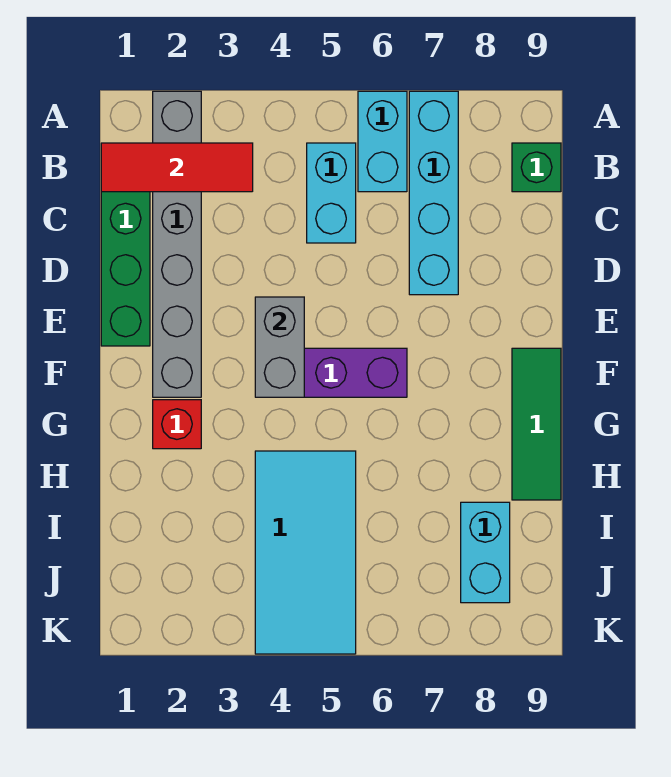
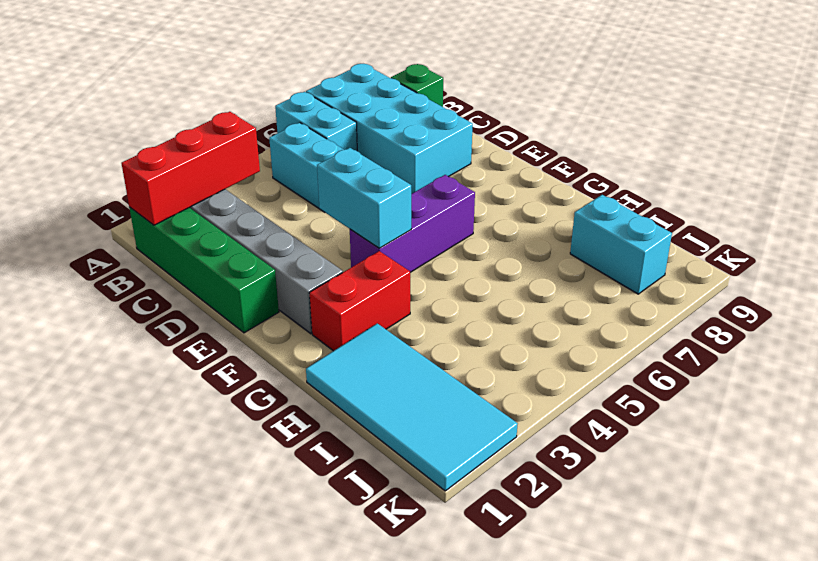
cyan brick A7:D7 level 1 -> cyan brick A7:D8 level 1
red tile B1:B3 level 2 -> red brick B1:B3 level 2
grey brick E4:F4 level 2 -> cyan brick E4:F4 level 2
green tile F9:H9 level 1 -> none
red brick G2 level 1 -> red brick G2:G3 level 1
cyan tile H4:K5 level 1 -> cyan tile H1:K2 level 1

